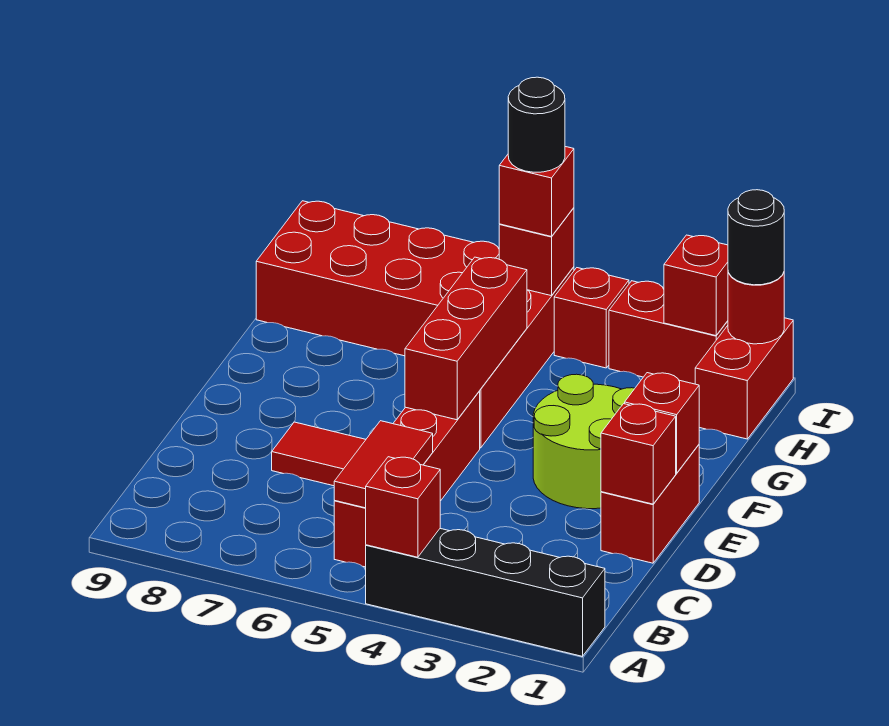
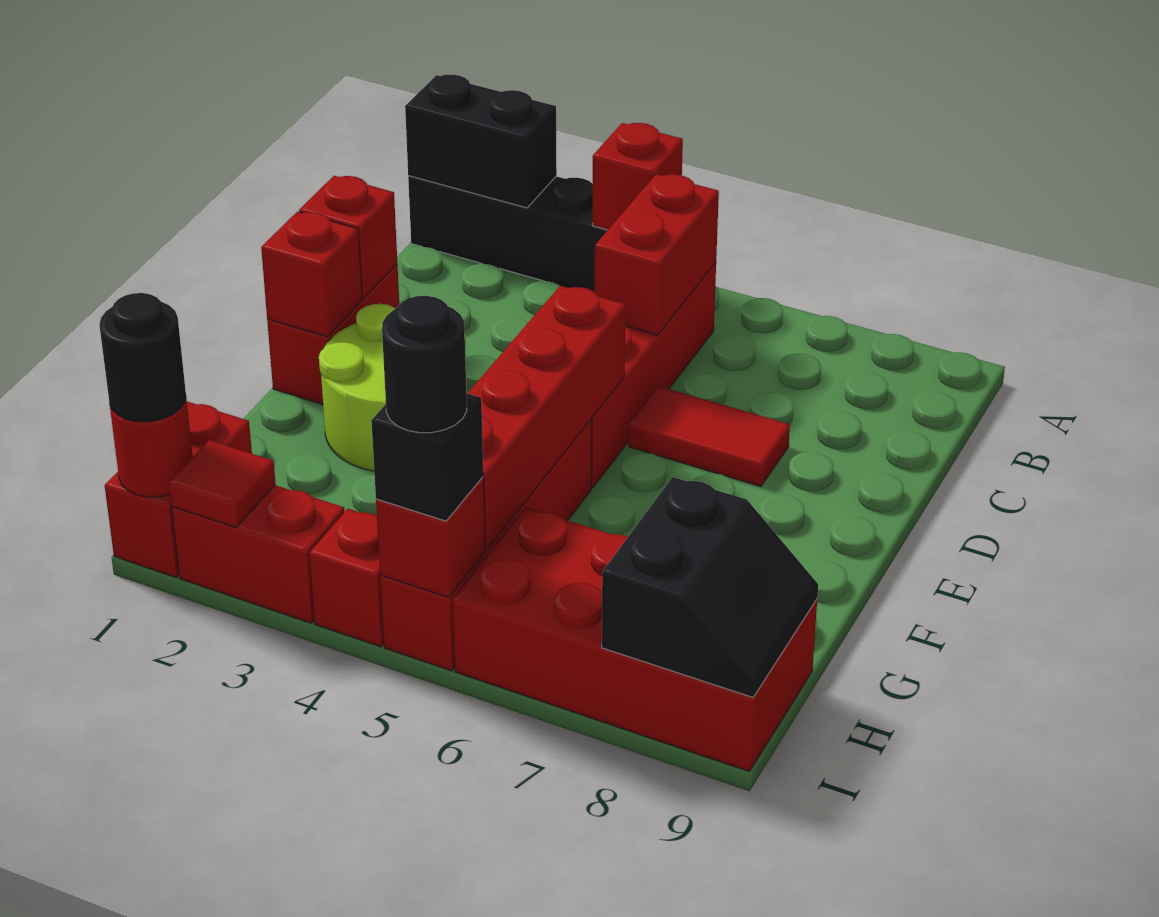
none -> black brick A1:A2 level 2
red tile B5:C5 level 2 -> red brick B5:C5 level 2
red brick E5:G5 level 2 -> red brick E5:H5 level 2
none -> black slope H8:I9 level 2 top 8
red brick I2 level 2 -> red tile I2 level 2
red brick I5 level 3 -> black brick I5 level 3

